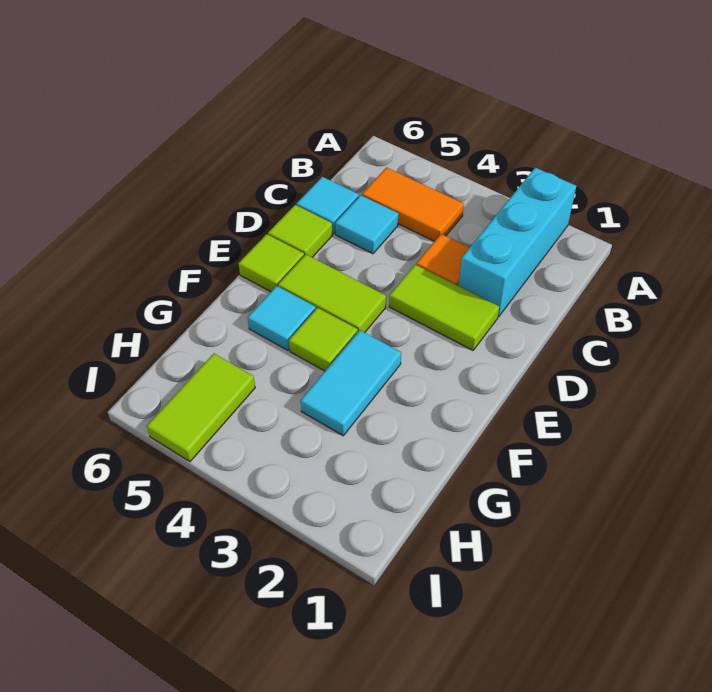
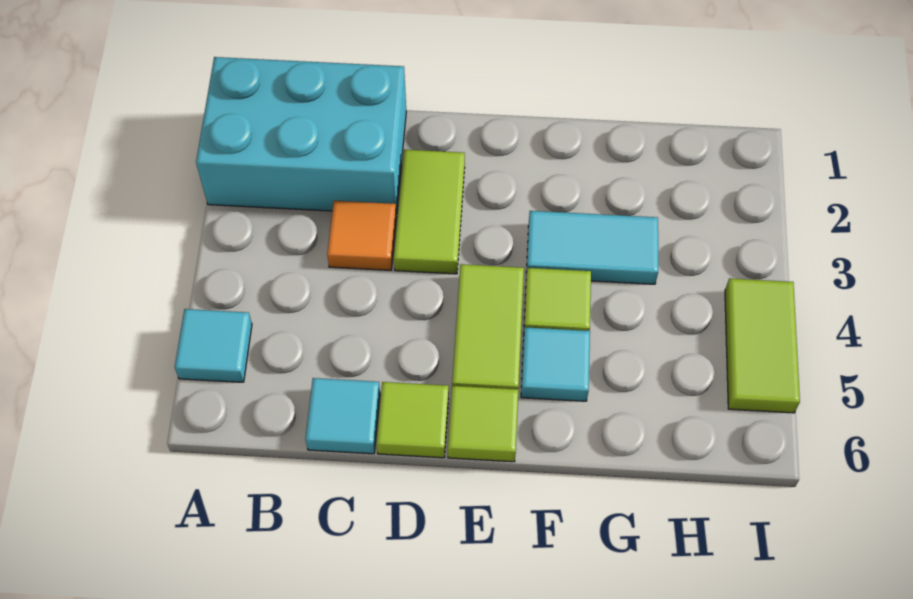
cyan brick A2:C2 level 1 -> cyan brick A1:C2 level 1
orange tile B4:B5 level 1 -> none
cyan tile C5 level 1 -> cyan tile A5 level 1
lime tile H5:I5 level 1 -> lime tile I4:I5 level 1

